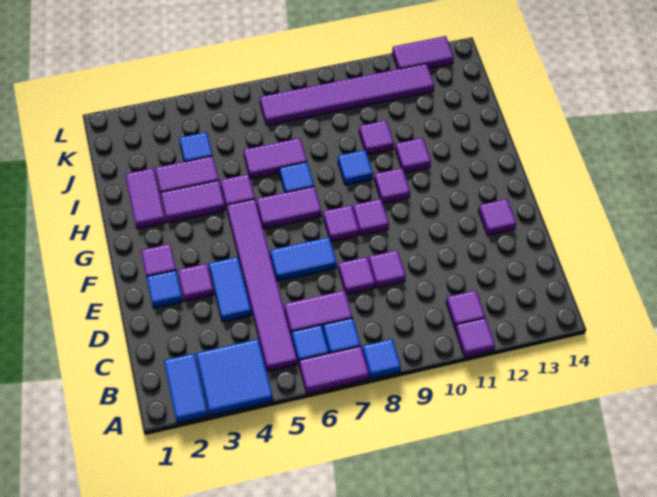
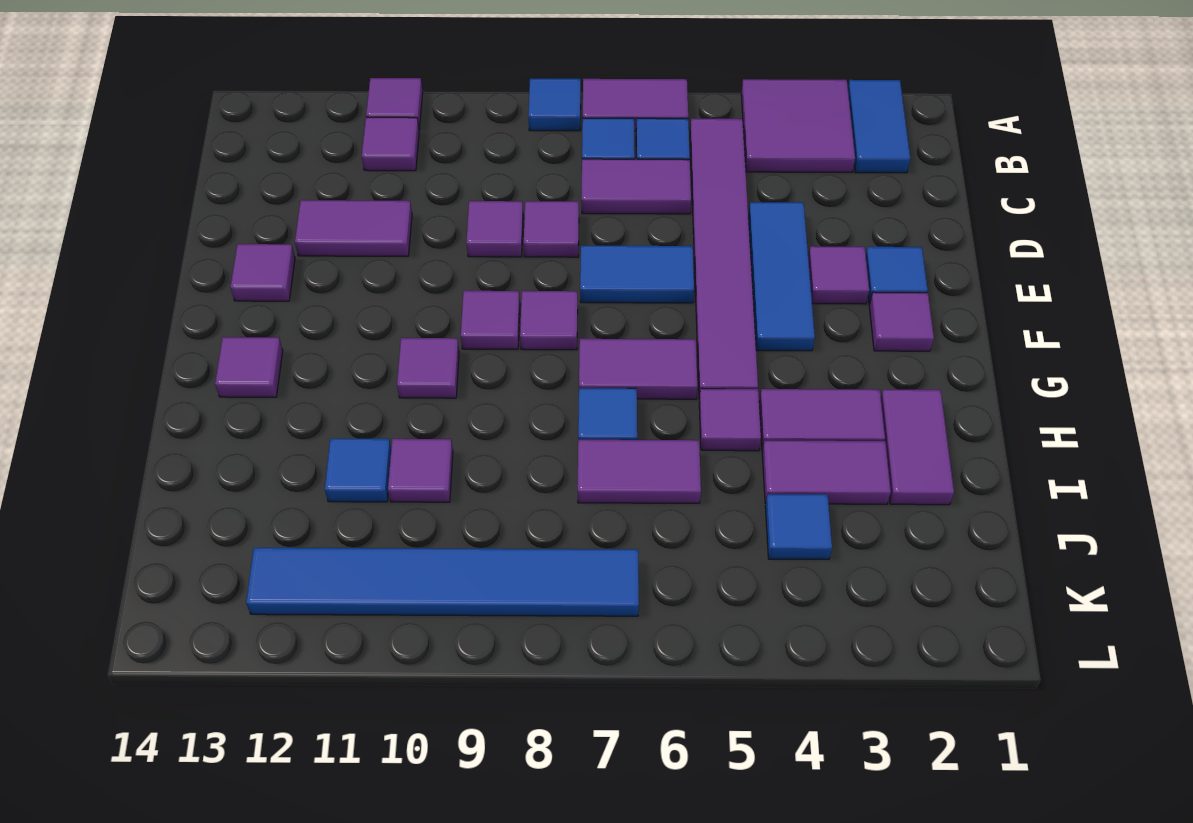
blue tile A3:B4 level 1 -> purple tile A3:B4 level 1
blue tile D4:E4 level 1 -> blue tile D4:F4 level 1
blue tile H9 level 1 -> blue tile I11 level 1
purple tile H11 level 1 -> purple tile G13 level 1
purple tile K7:K12 level 1 -> blue tile K7:K12 level 1
purple tile L12:L13 level 1 -> purple tile D11:D12 level 1

